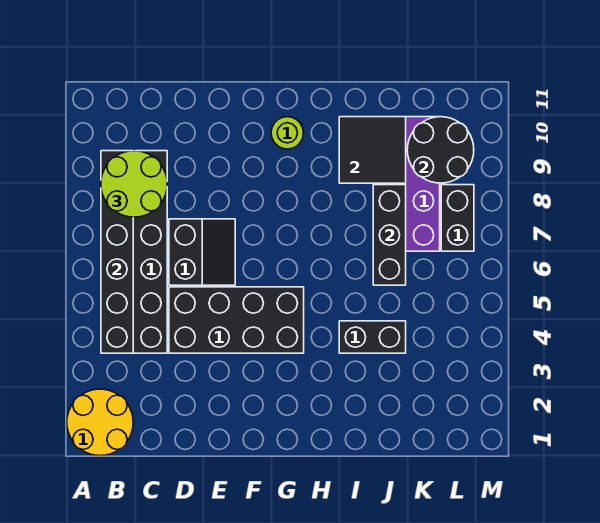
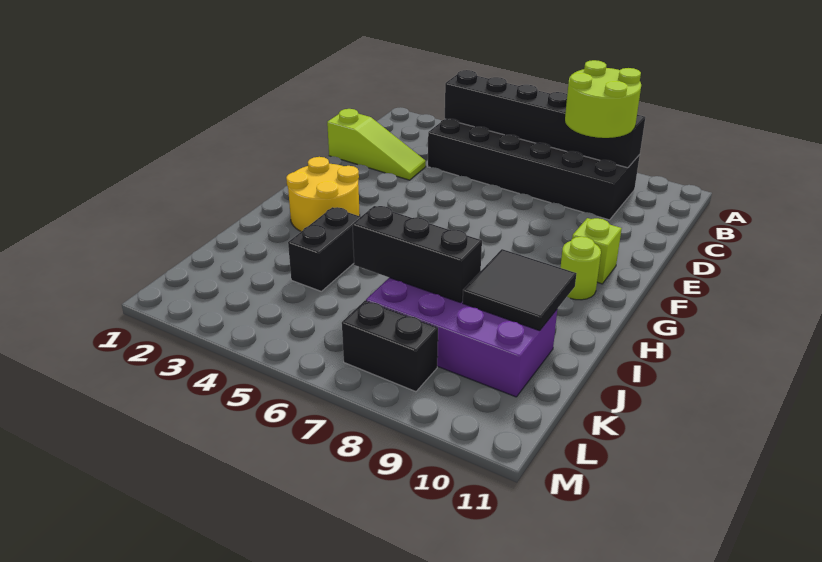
yellow round brick A1:B2 level 1 -> yellow round brick G2:H3 level 1
none -> lime slope D1:D3 level 1 top 1
black brick D4:G5 level 1 -> none
black slope D6:E7 level 1 top D -> none
none -> lime brick F10 level 1
black round brick K9:L10 level 2 -> none

